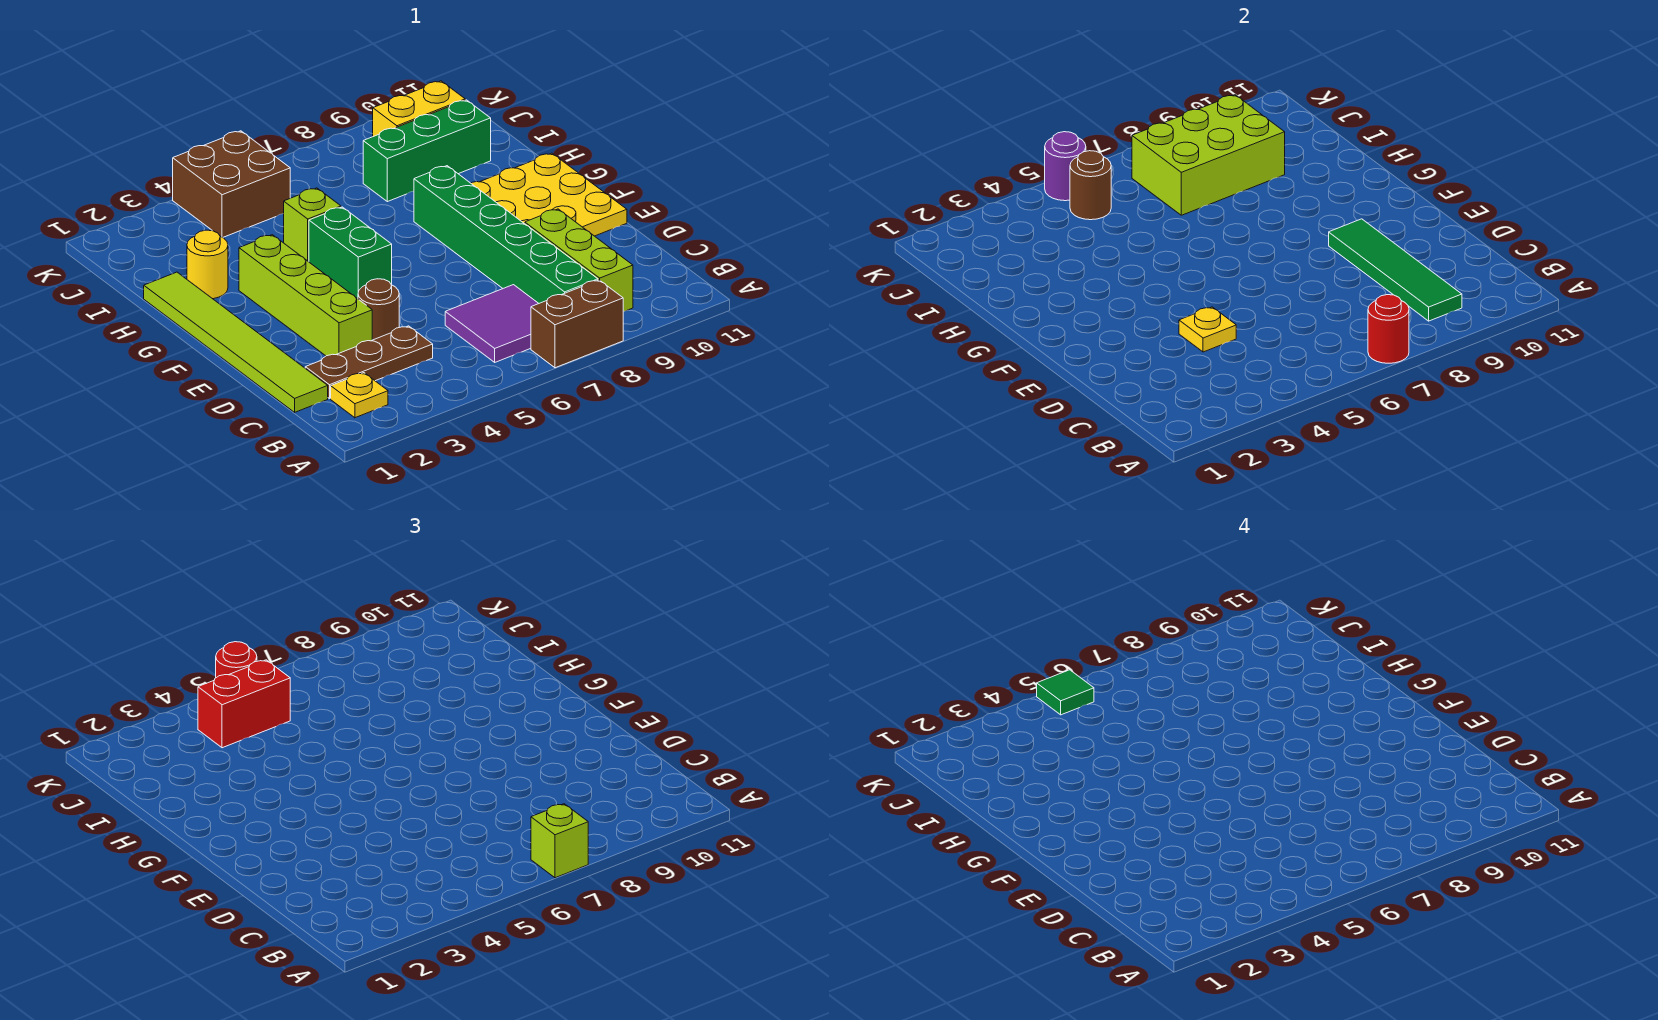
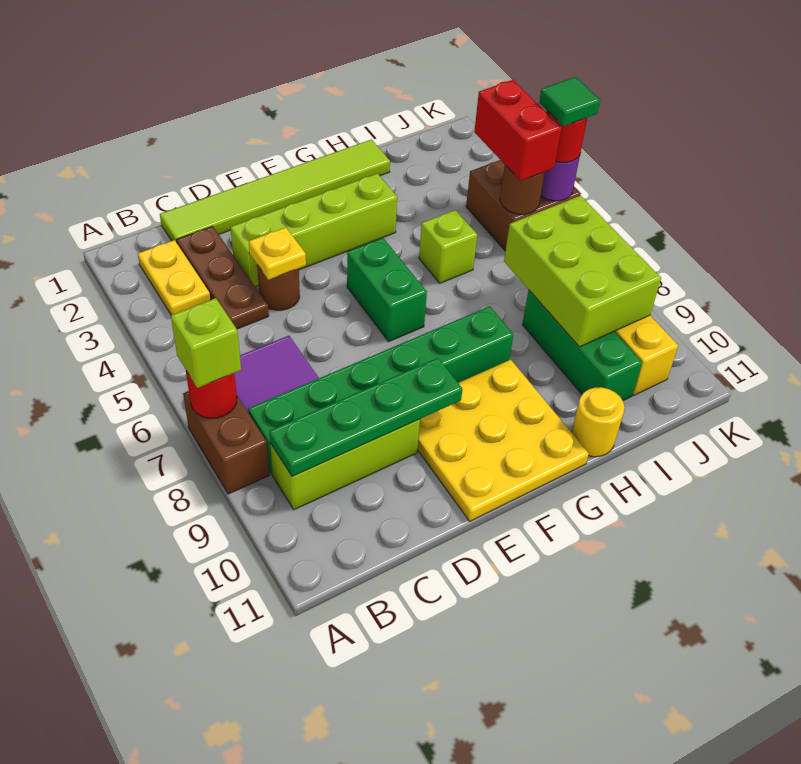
yellow plate B2 level 1 -> yellow plate B2:B3 level 1
green tile B9:E9 level 2 -> green plate B9:E9 level 2
green brick F5:G5 level 1 -> green brick F5:F6 level 1
yellow round brick H2 level 1 -> yellow round brick H11 level 1

